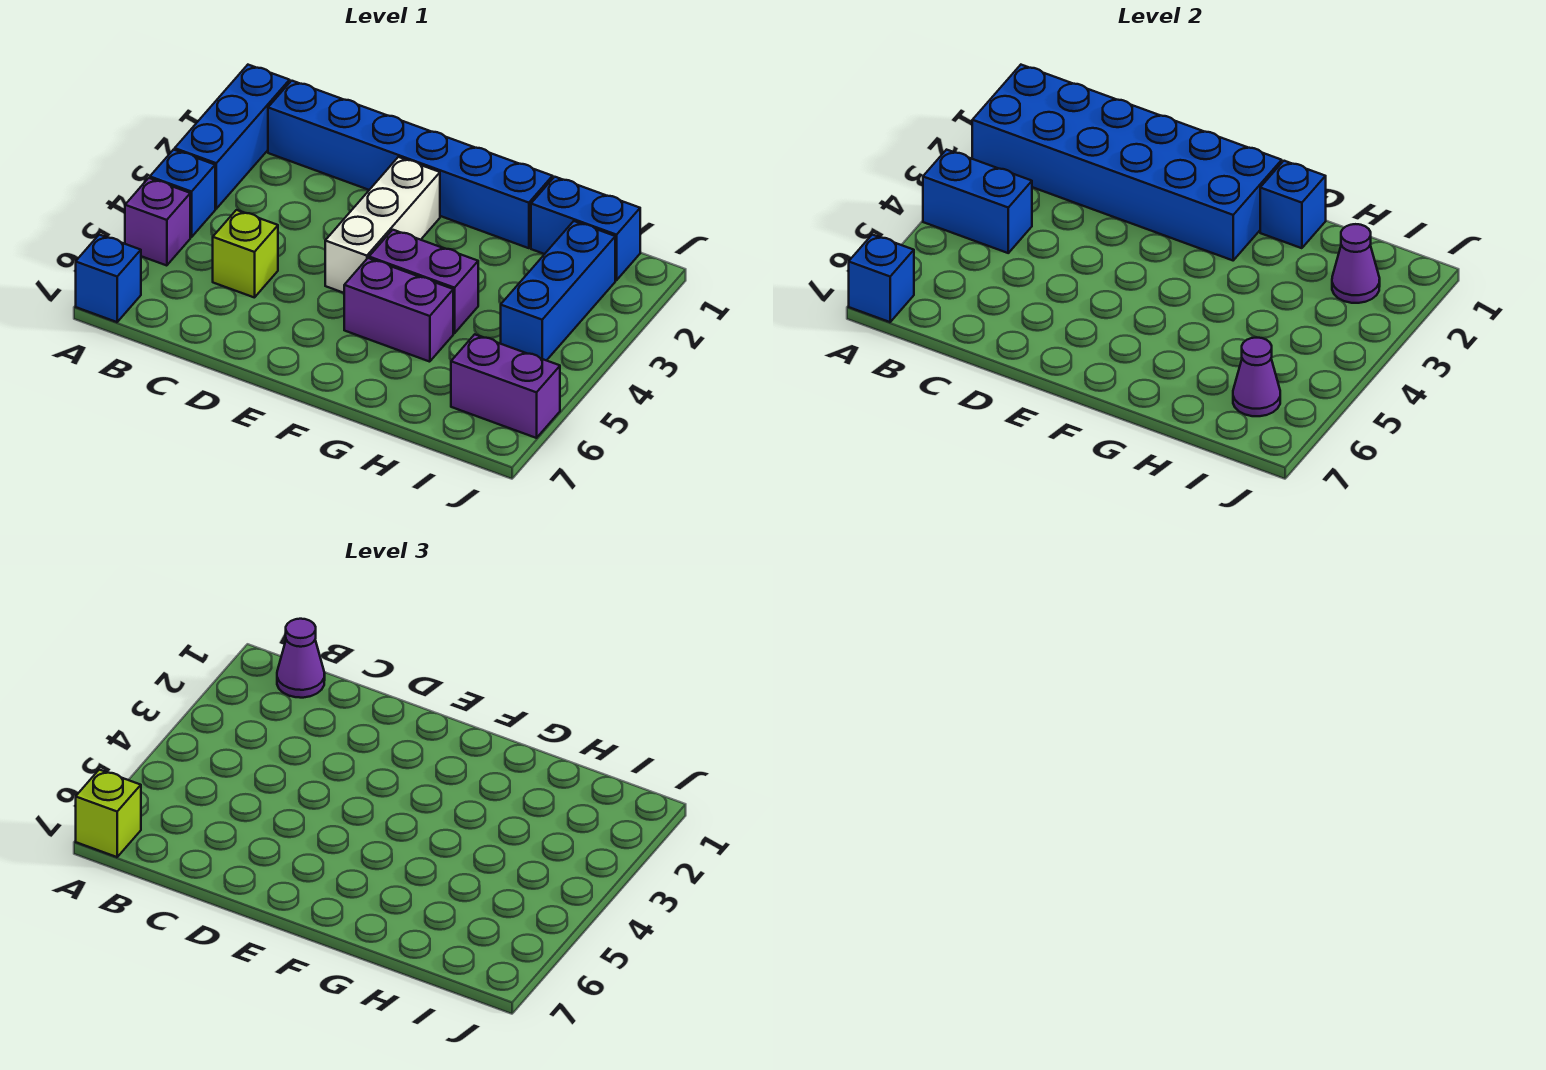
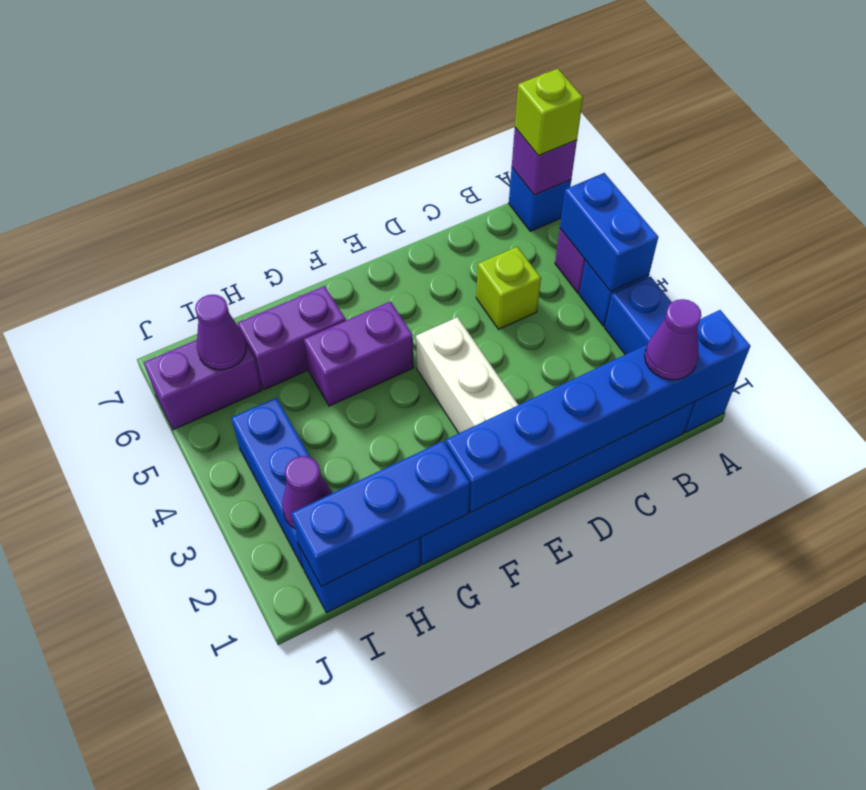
blue brick A1:F2 level 2 -> blue brick A1:F1 level 2
blue brick A4:B4 level 2 -> blue brick A4:A5 level 2
blue brick A7 level 2 -> purple brick A7 level 2
purple brick F4:G4 level 1 -> purple brick G6:H6 level 1
blue brick G1 level 2 -> blue brick G1:I1 level 2

